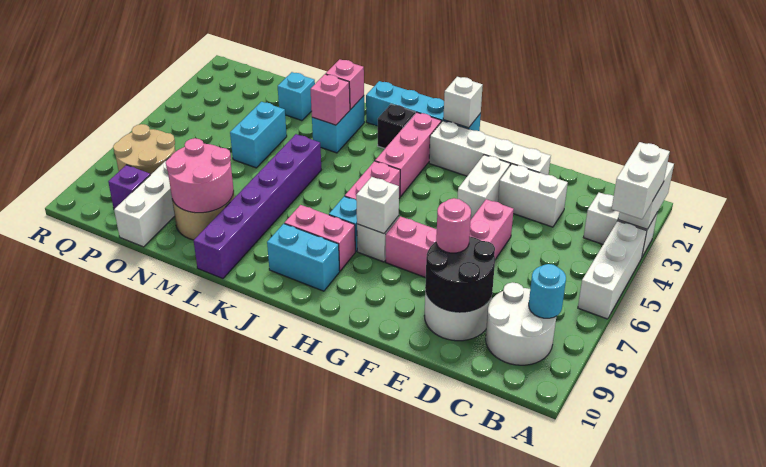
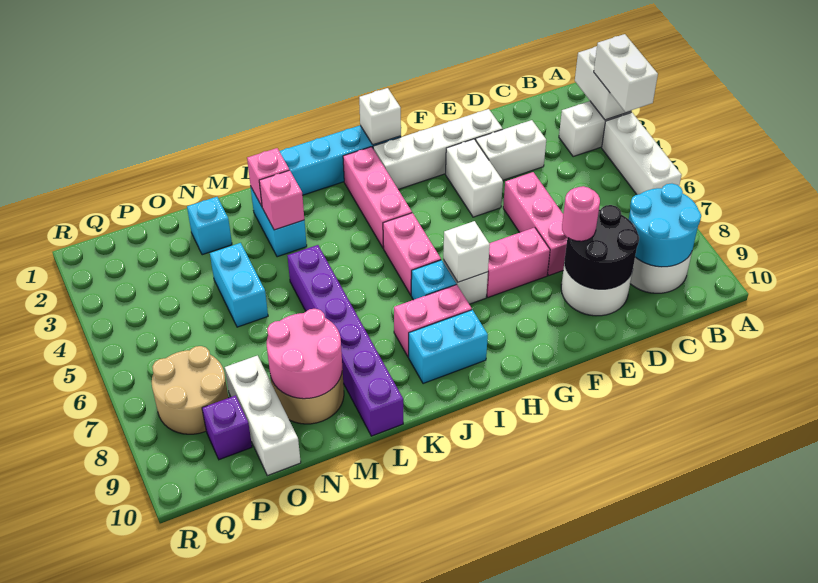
cyan round brick B8 level 2 -> cyan round brick B8:C9 level 2
black brick J2 level 1 -> none

